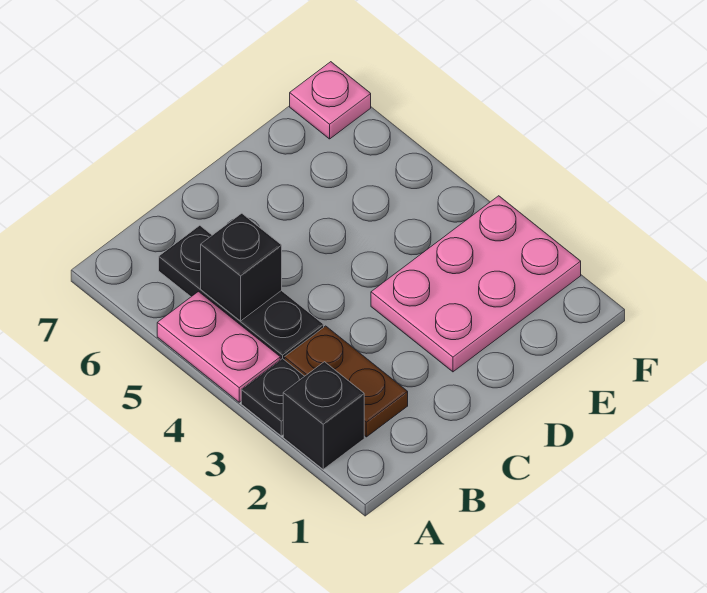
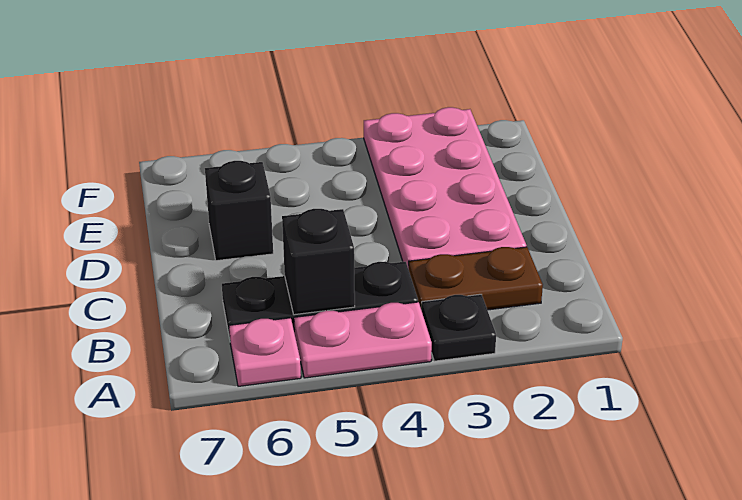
black brick A2 level 1 -> black brick D6 level 1
pink plate D2:F3 level 1 -> pink plate C2:F3 level 1
pink plate F7 level 1 -> pink plate A6 level 1

